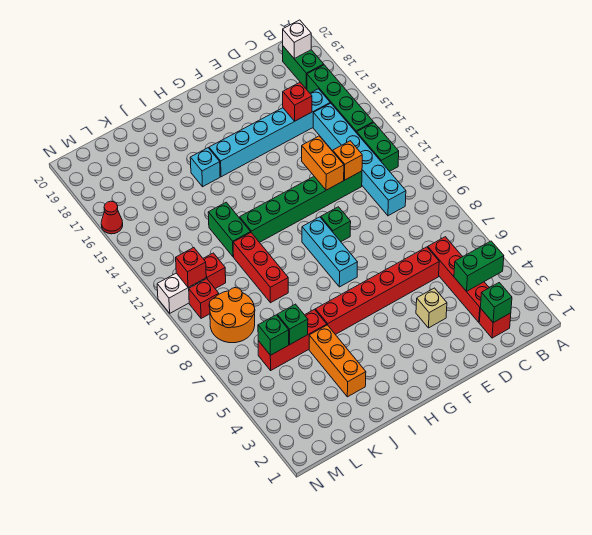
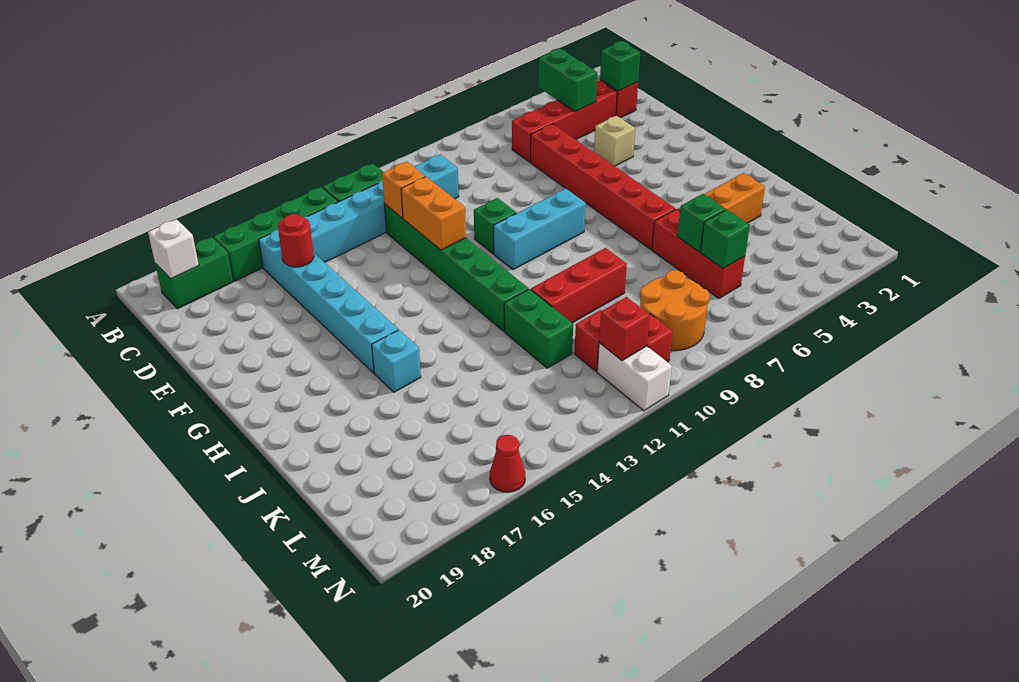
red brick D16 level 2 -> red round brick D16 level 2
orange brick E12:E13 level 2 -> orange brick E12:F12 level 2
green brick J12:J13 level 1 -> green brick J12:K12 level 1

